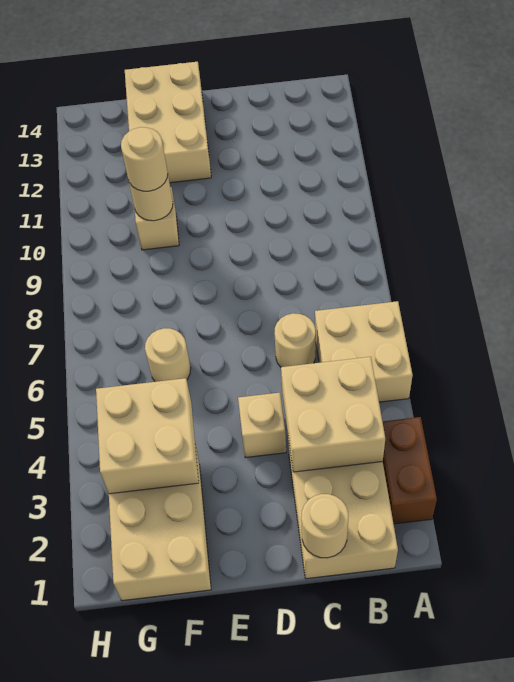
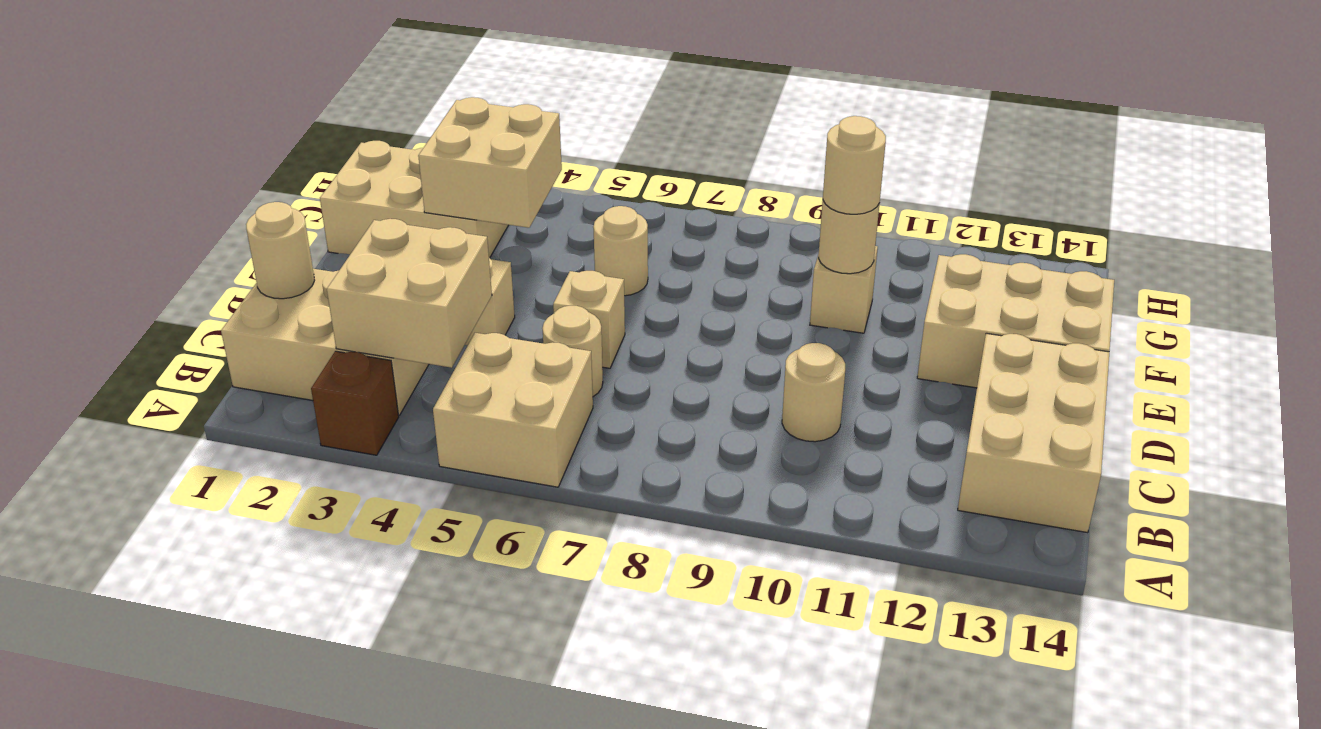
brown brick A2:A3 level 1 -> brown brick A3 level 1
none -> tan brick B13:D14 level 1
none -> tan round brick C10 level 1
none -> tan brick D6 level 1

